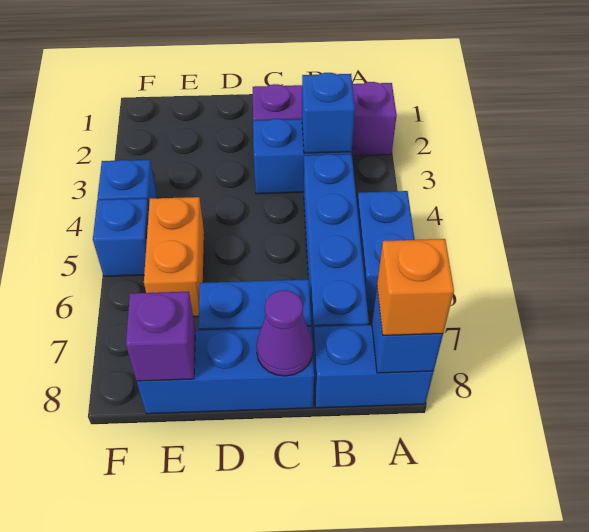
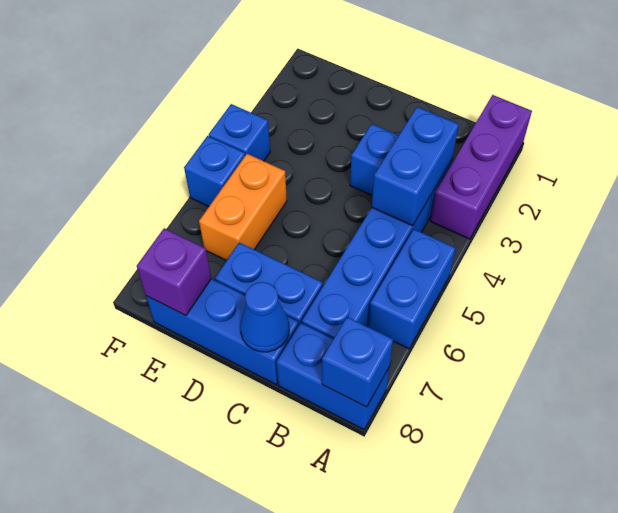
purple brick A2:C2 level 1 -> purple brick A1:A3 level 1
orange brick A8 level 3 -> none
blue brick B3 level 2 -> blue brick B3:B4 level 2
purple cone C8 level 2 -> blue cone C8 level 2

